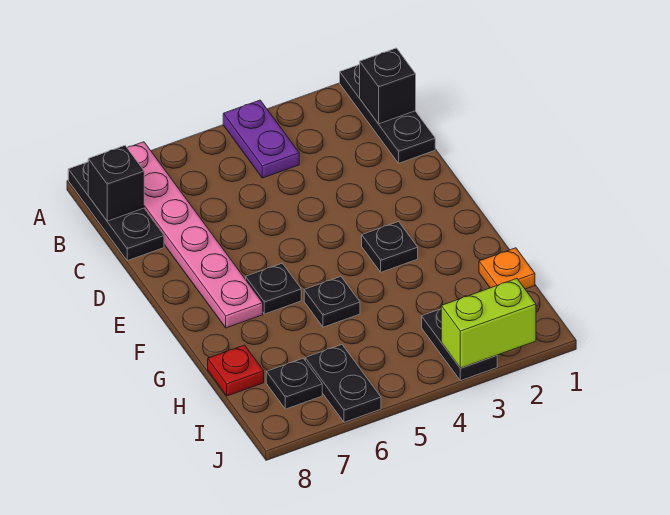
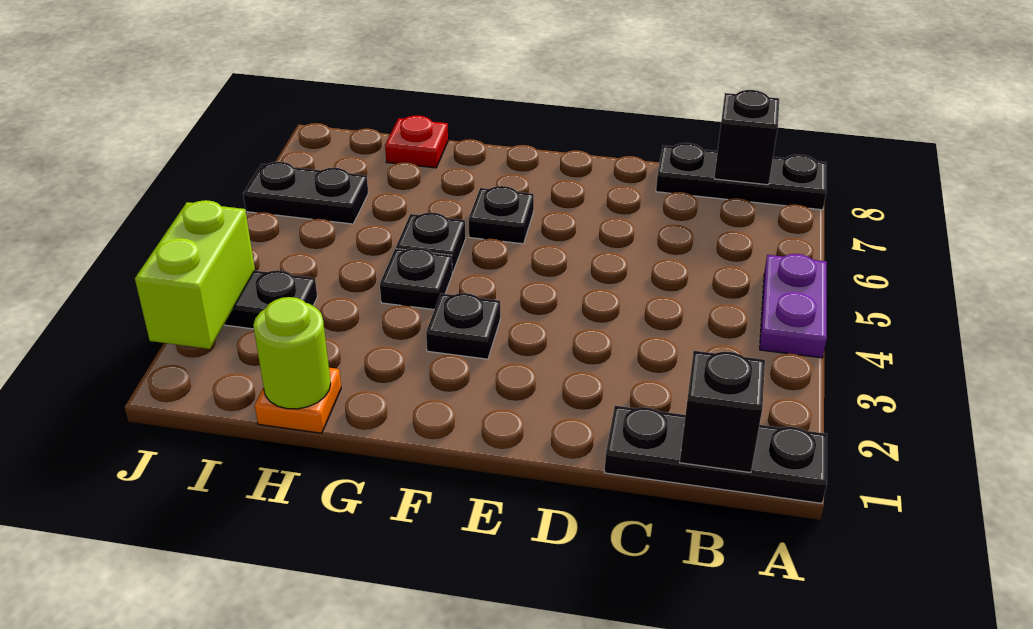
purple plate A4:B4 level 1 -> purple plate A4:A5 level 1
pink plate A7:F7 level 1 -> none
none -> lime round brick H1 level 2
black plate I7 level 1 -> black plate G4 level 1

